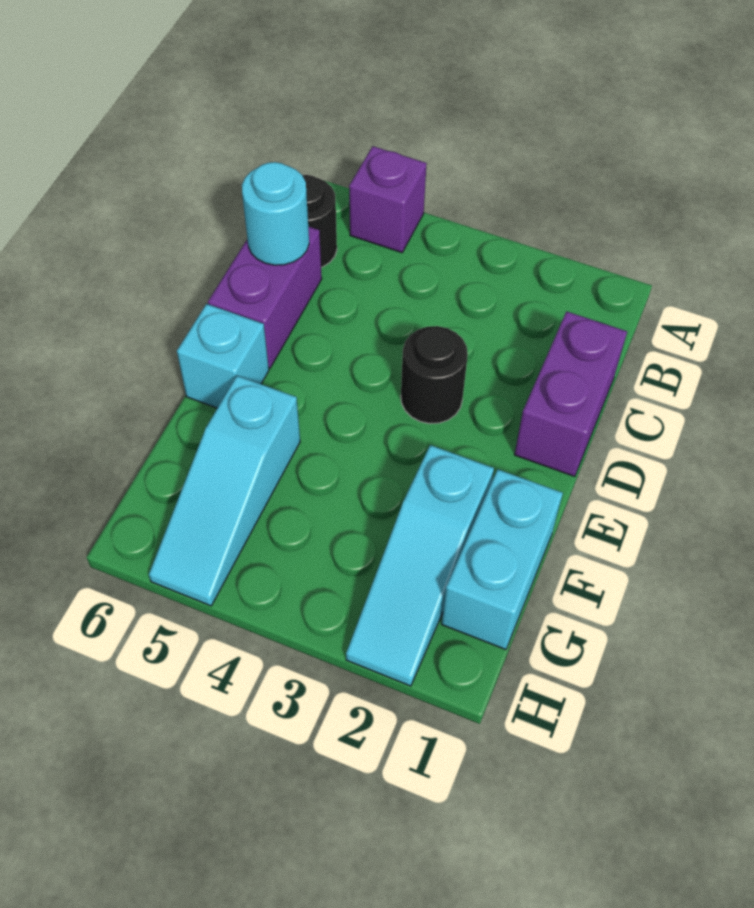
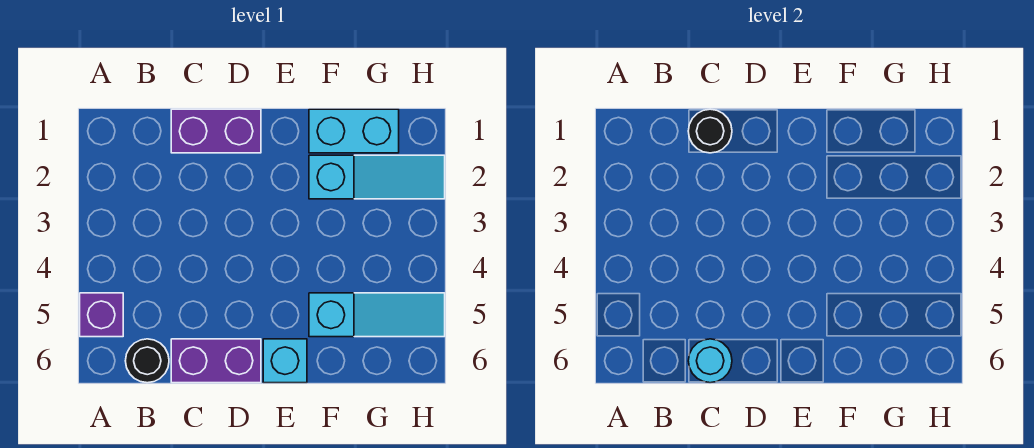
black round brick D3 level 1 -> black round brick C1 level 2

